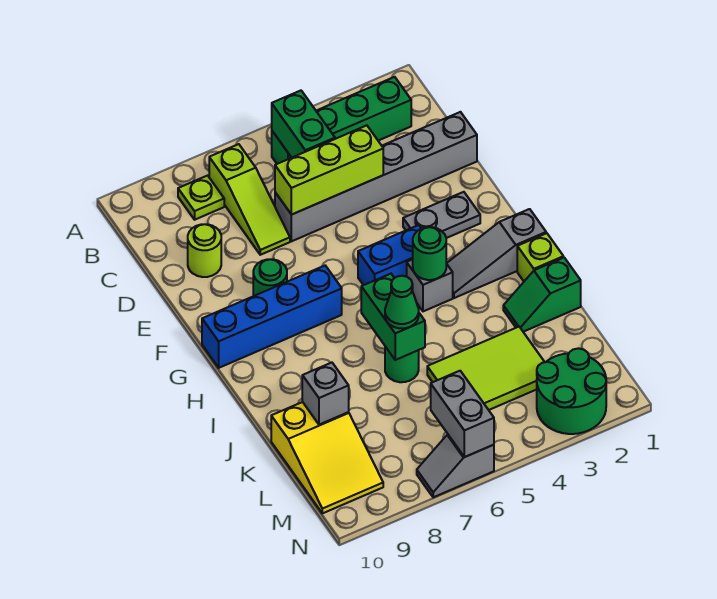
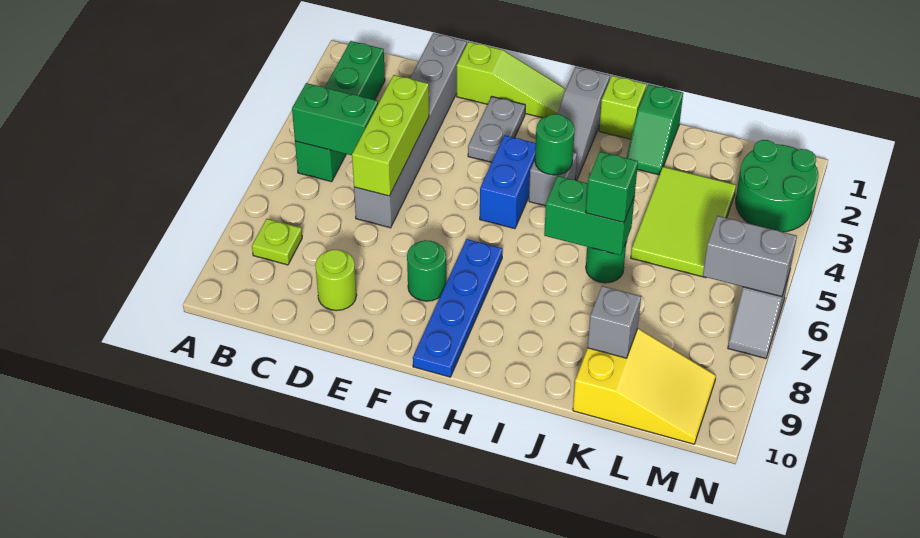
lime slope B7:D7 level 1 top B -> lime slope E1:G1 level 1 top E
blue brick G7:G10 level 1 -> blue plate G7:G10 level 1
green cone J6 level 3 -> green brick J6 level 3

